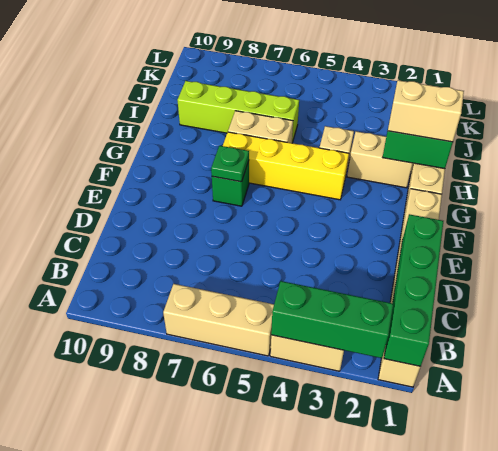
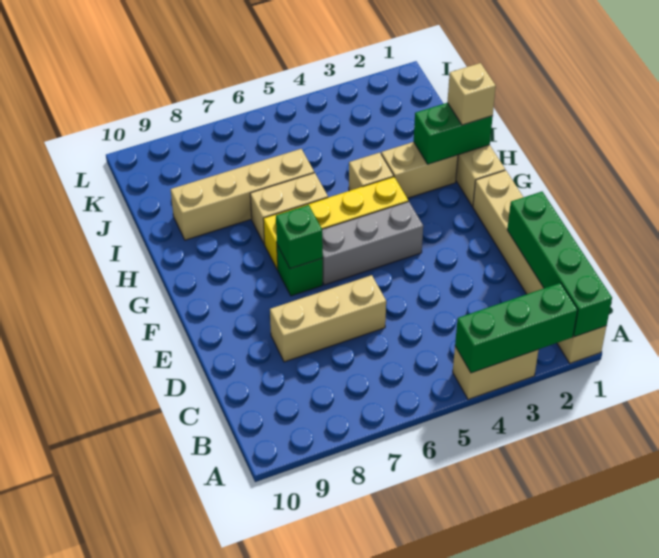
tan brick A5:A7 level 1 -> tan brick D6:D8 level 1
none -> grey brick F4:F6 level 1
green plate F7 level 2 -> green brick F7 level 2
tan brick H1:H2 level 3 -> tan brick H1 level 3
lime brick I6:I9 level 1 -> tan brick I6:I9 level 1

